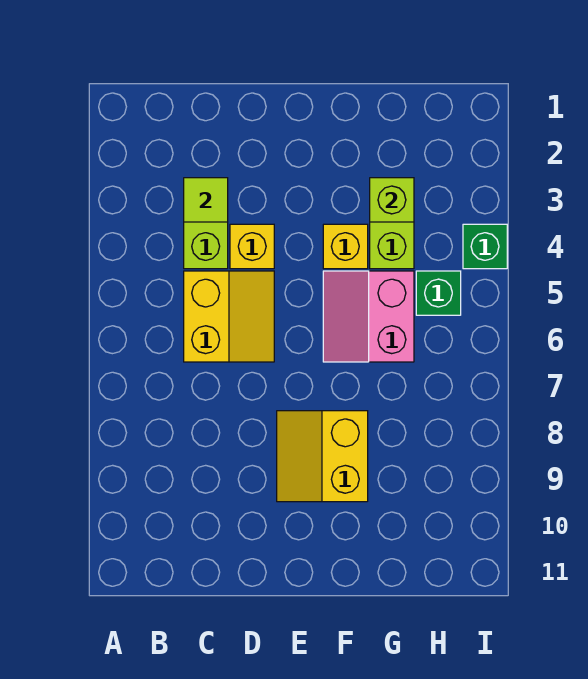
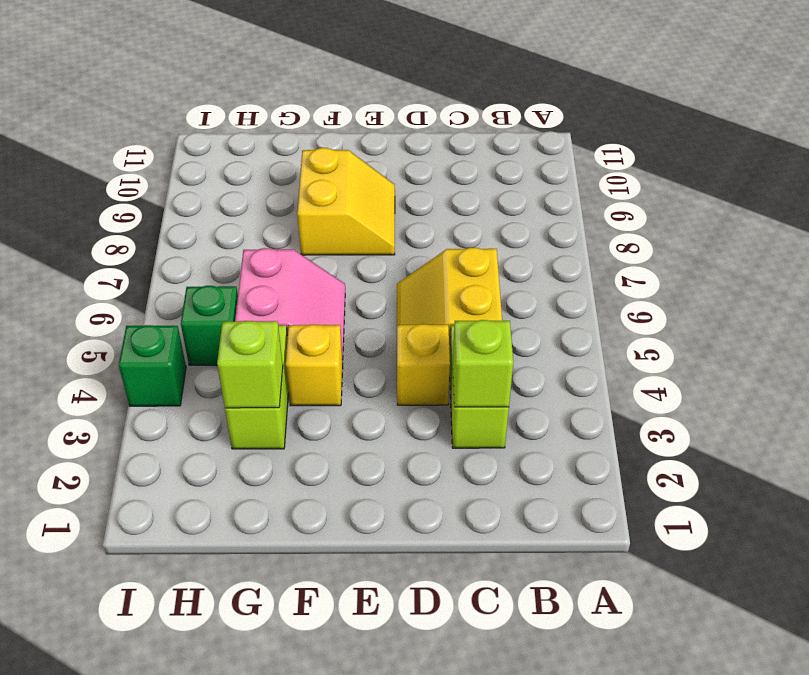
lime tile C3 level 2 -> lime brick C3 level 2

